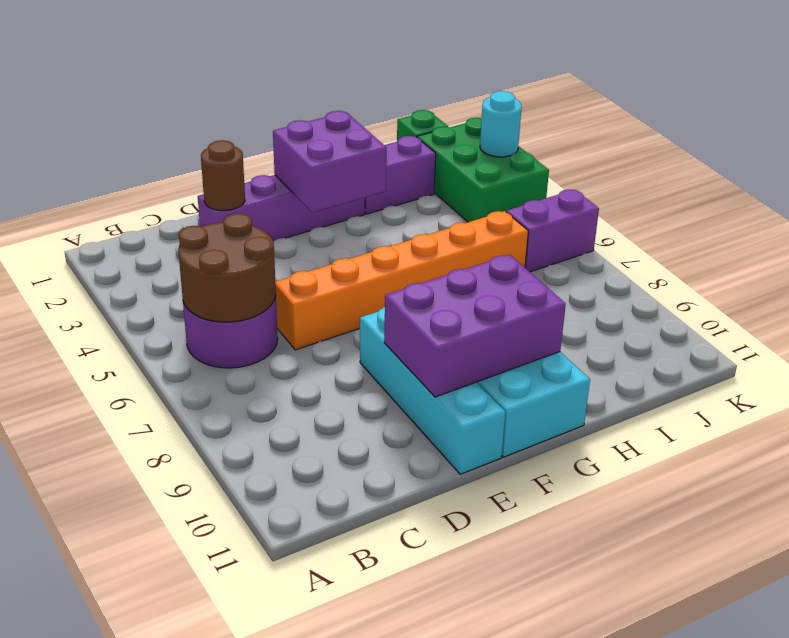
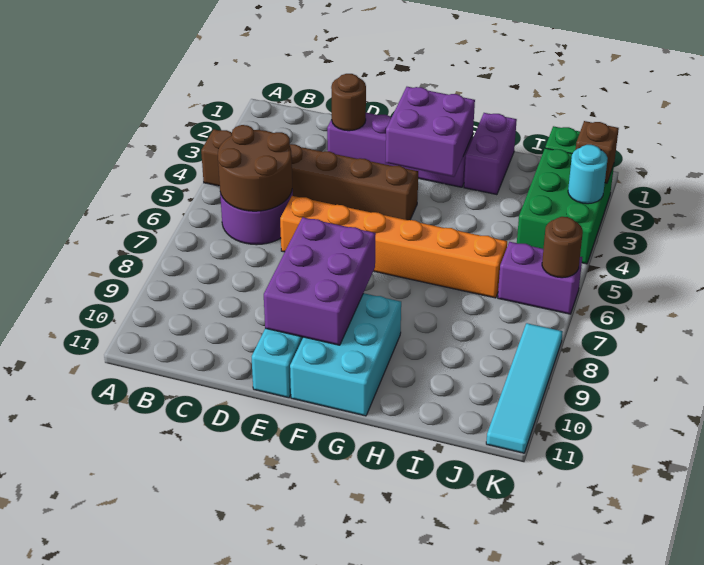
none -> brown brick A4:F4 level 1
purple brick E9:G10 level 2 -> purple brick E8:F10 level 2
purple brick H2:I2 level 1 -> purple brick H1:H2 level 1
none -> brown brick K2 level 2
none -> brown round brick K6 level 2
none -> cyan tile K8:K11 level 1

